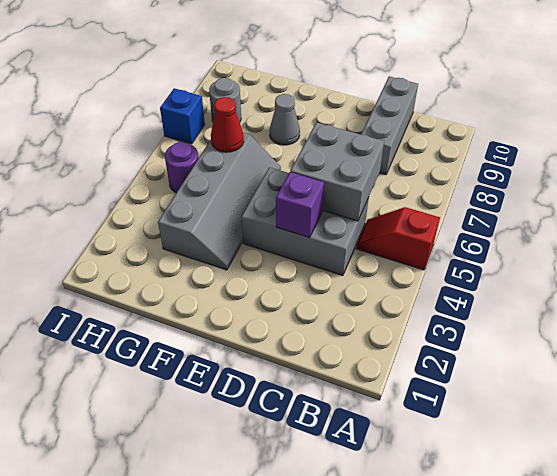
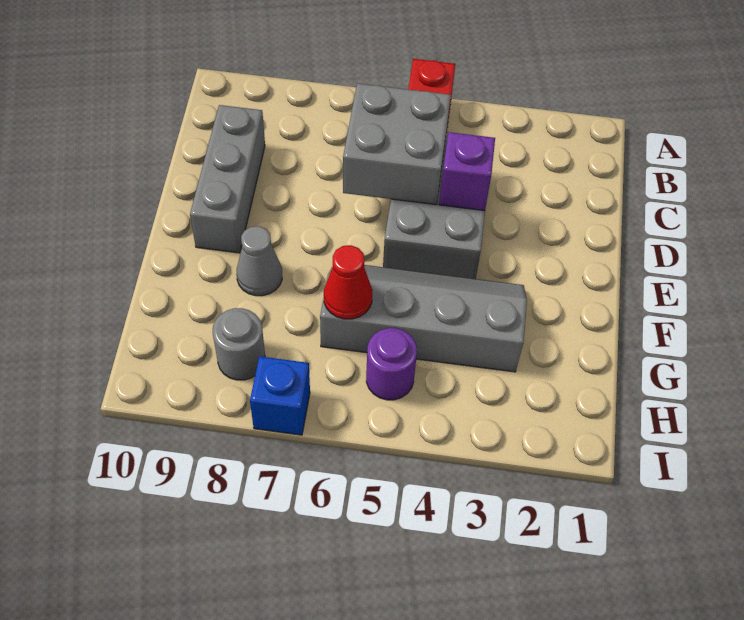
grey brick C8:C10 level 1 -> grey brick C9:E9 level 1

